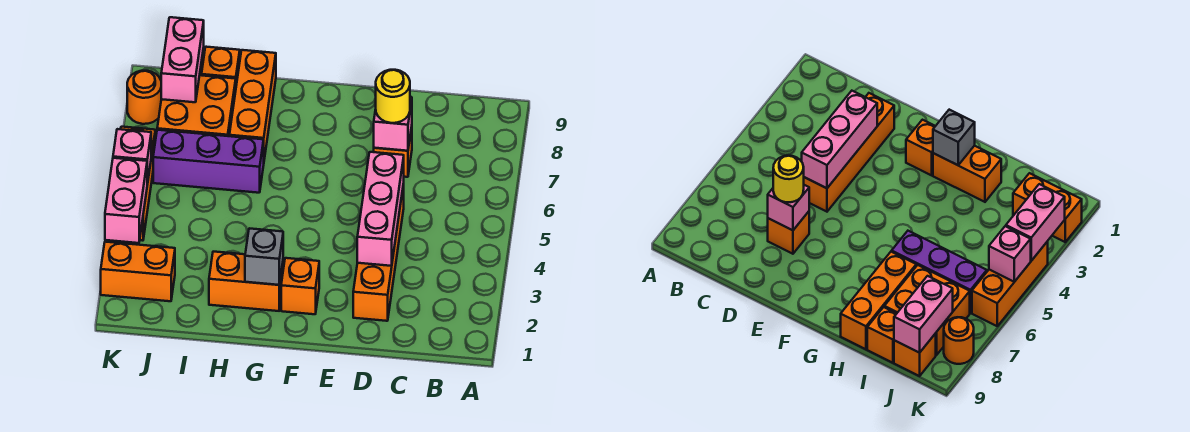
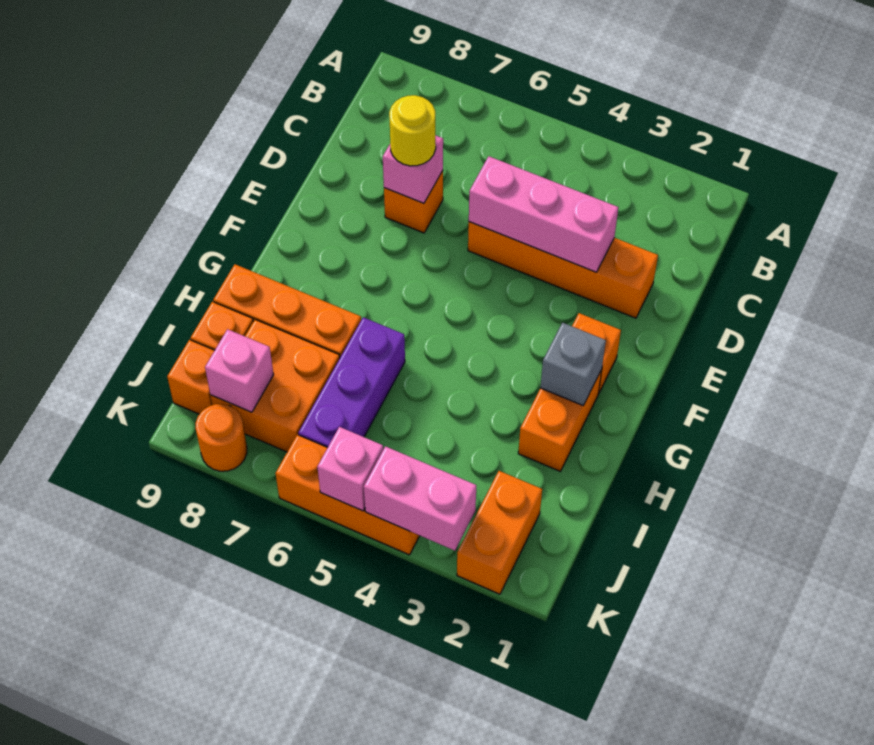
pink brick J8:J9 level 2 -> pink brick J8 level 2

